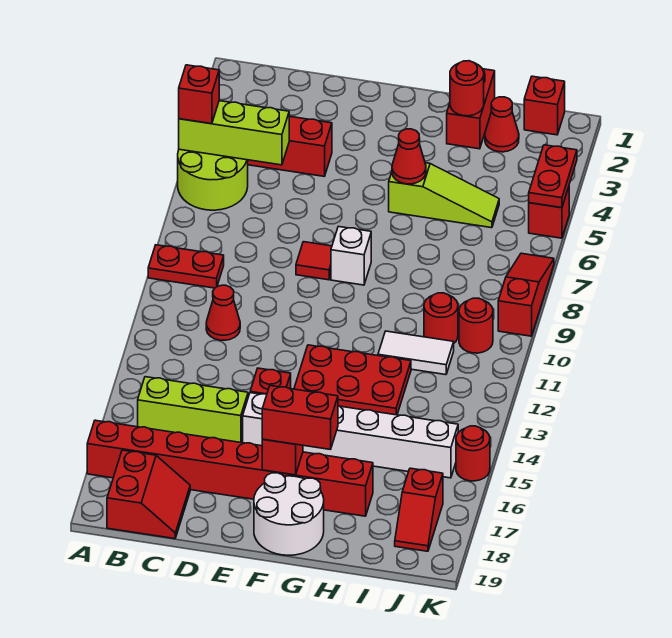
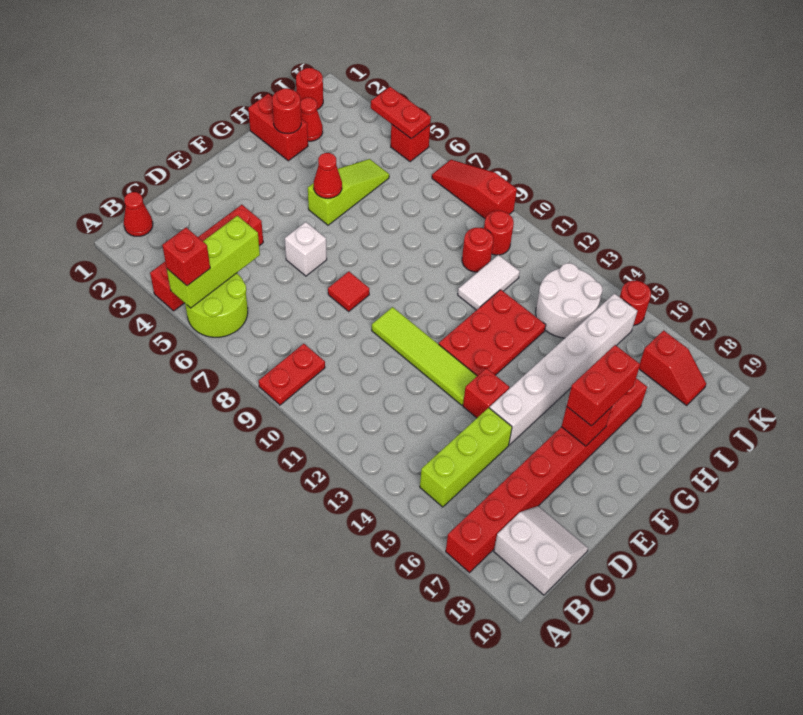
red slope B18:C19 level 1 top B -> white slope B18:C19 level 1 top B
red cone C11 level 1 -> red cone B1 level 1
none -> lime tile E10:E13 level 1
white brick F8 level 1 -> white brick E6 level 1
white round brick F18:G19 level 1 -> white round brick I13:J14 level 1
red brick J1 level 1 -> red round brick J1 level 1

